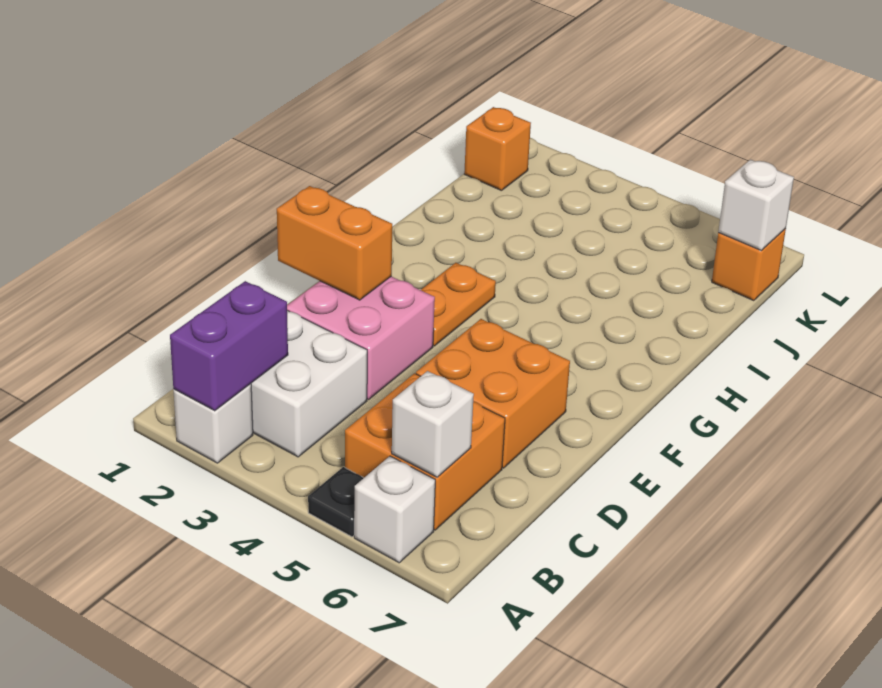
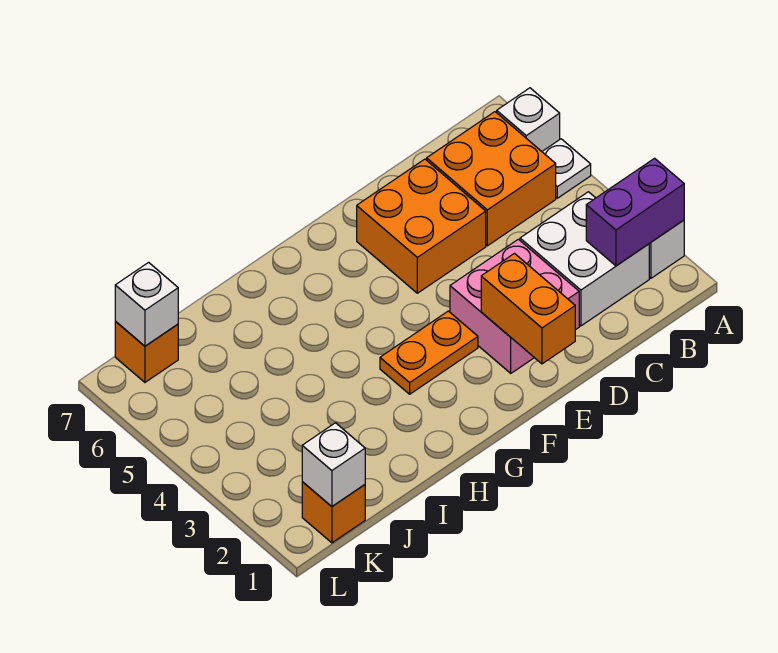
black plate A5 level 1 -> white plate A5 level 1
white brick B6 level 2 -> white brick K1 level 2

